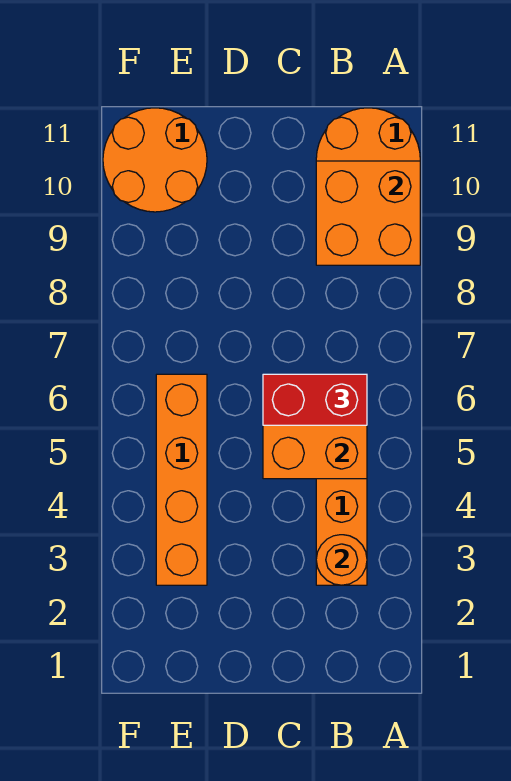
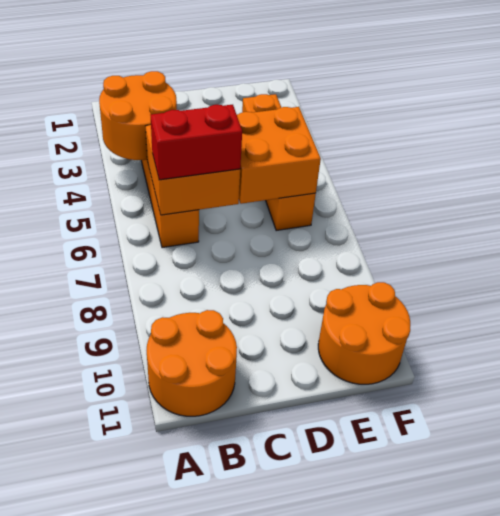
orange brick A9:B10 level 2 -> orange brick D5:E6 level 2
orange round brick B3 level 2 -> orange round brick A3:B4 level 2

